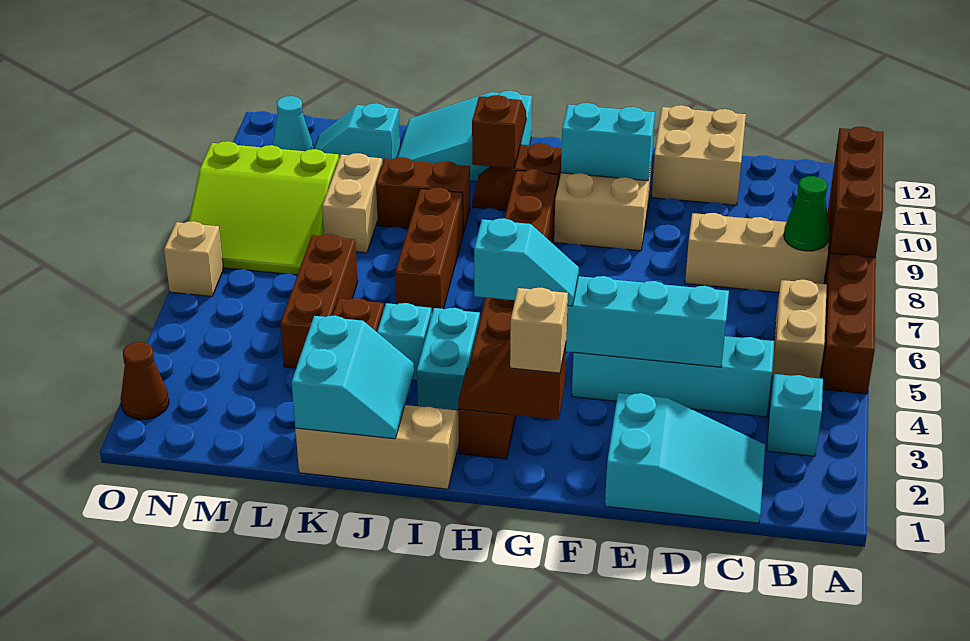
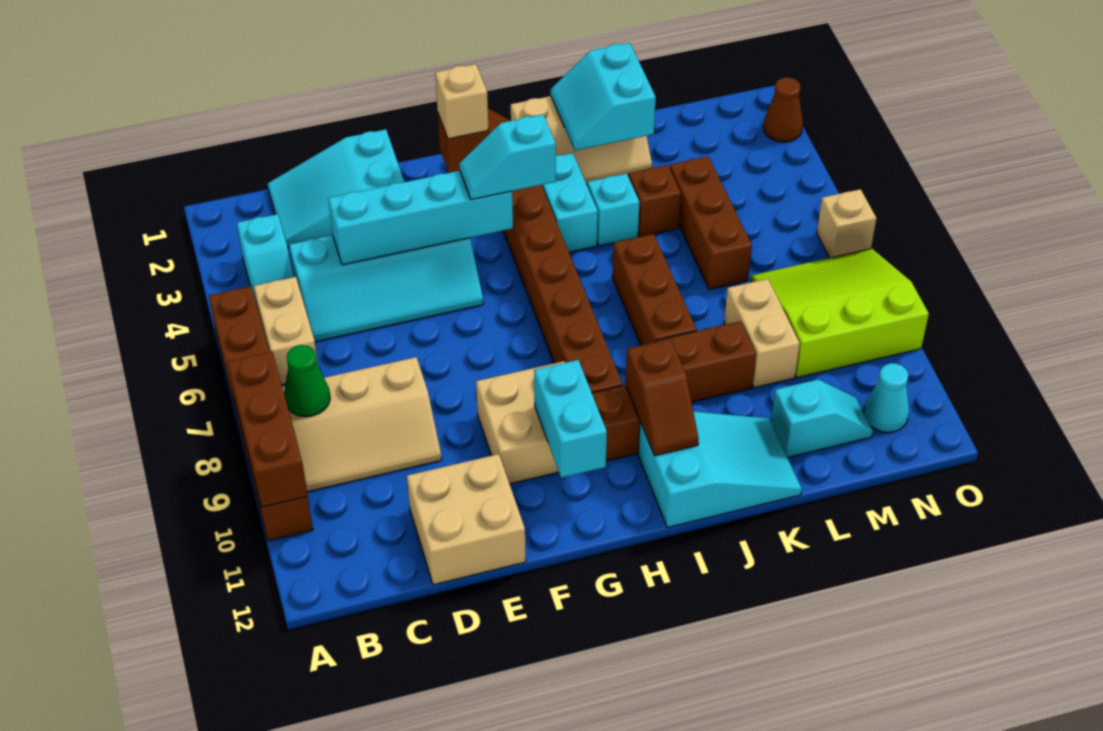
cyan brick F10:G10 level 2 -> cyan brick G10:G11 level 2

